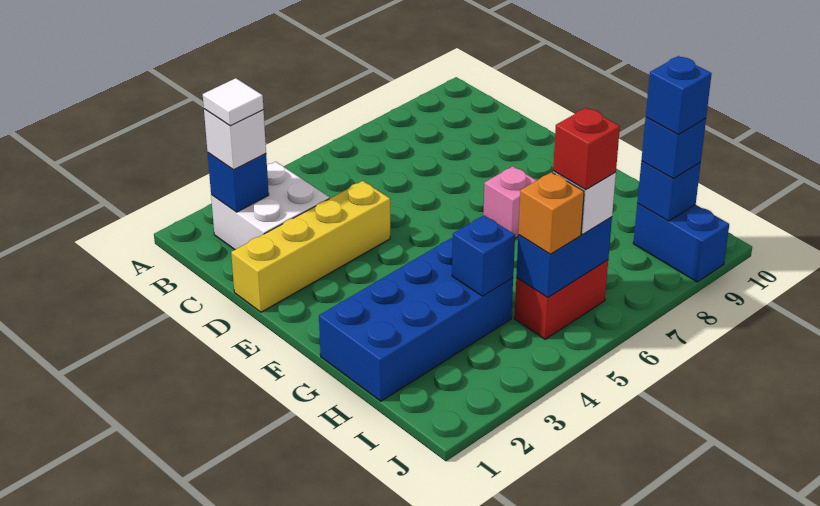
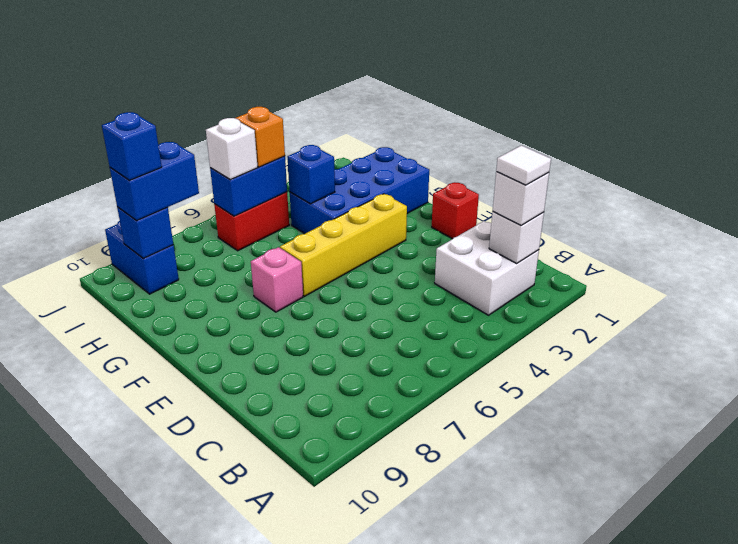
blue brick B2 level 2 -> white brick B2 level 2
yellow brick D1:D4 level 1 -> yellow brick F3:F6 level 1
red brick I6 level 4 -> red brick E1 level 1
blue brick I9 level 3 -> blue brick I8:I9 level 3

